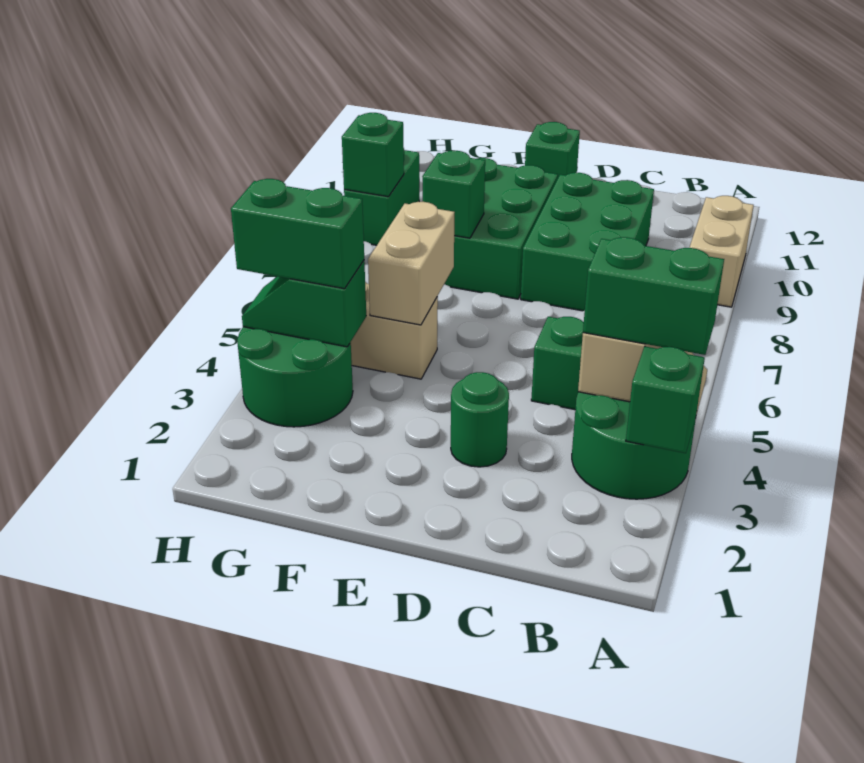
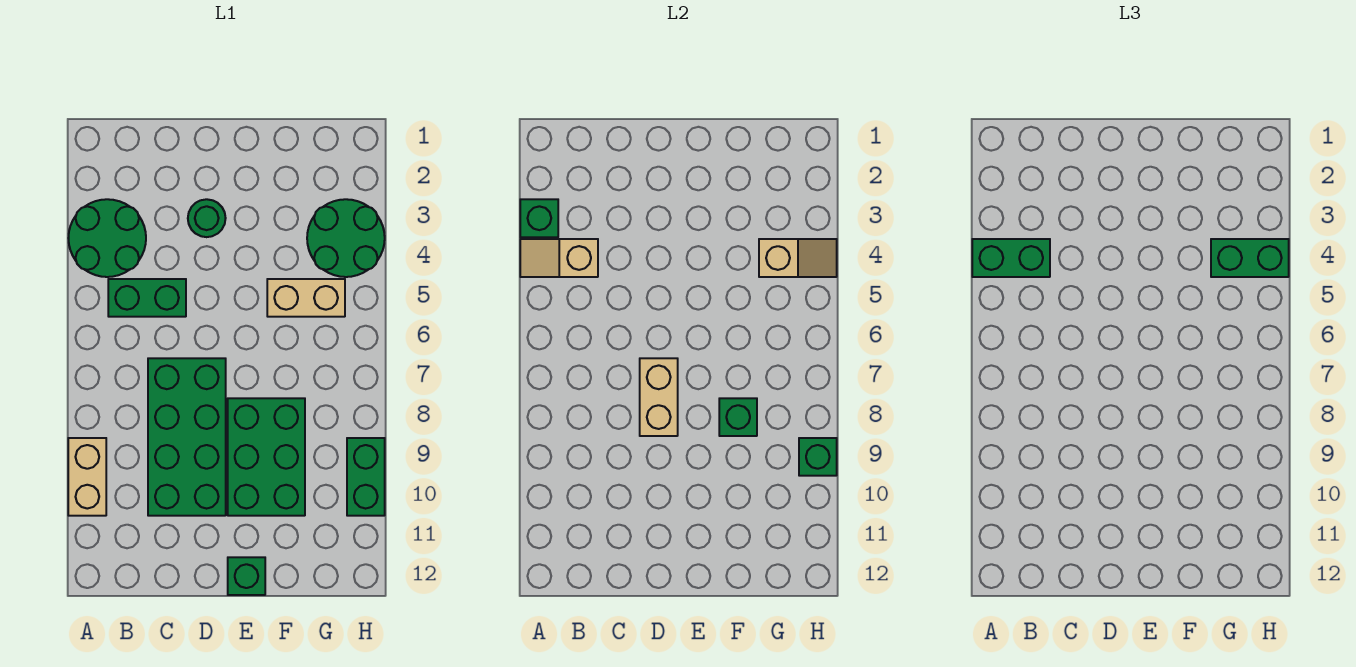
green brick C8:D10 level 1 -> green brick C7:D10 level 1
tan brick F5:F6 level 2 -> tan brick D7:D8 level 2
green slope G4:H4 level 2 top G -> tan slope G4:H4 level 2 top G

